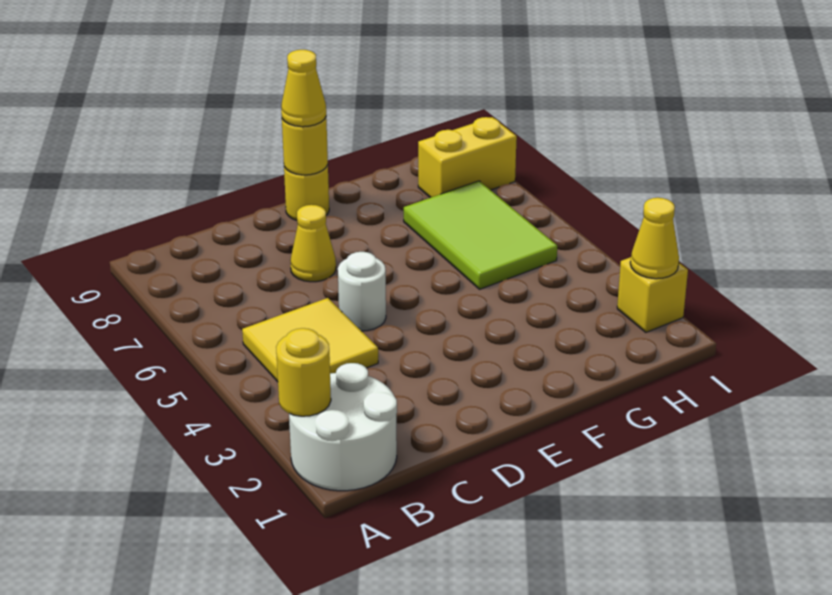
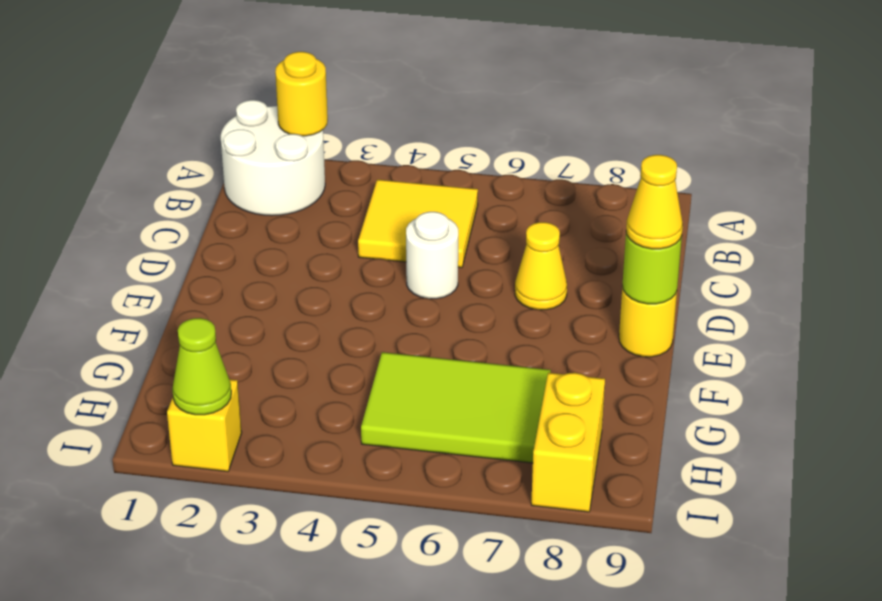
yellow round brick E9 level 2 -> lime round brick E9 level 2
yellow cone I2 level 2 -> lime cone I2 level 2

